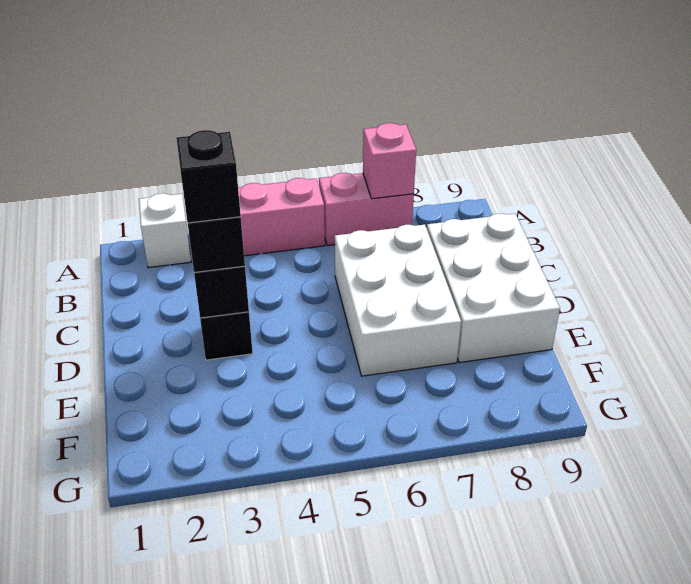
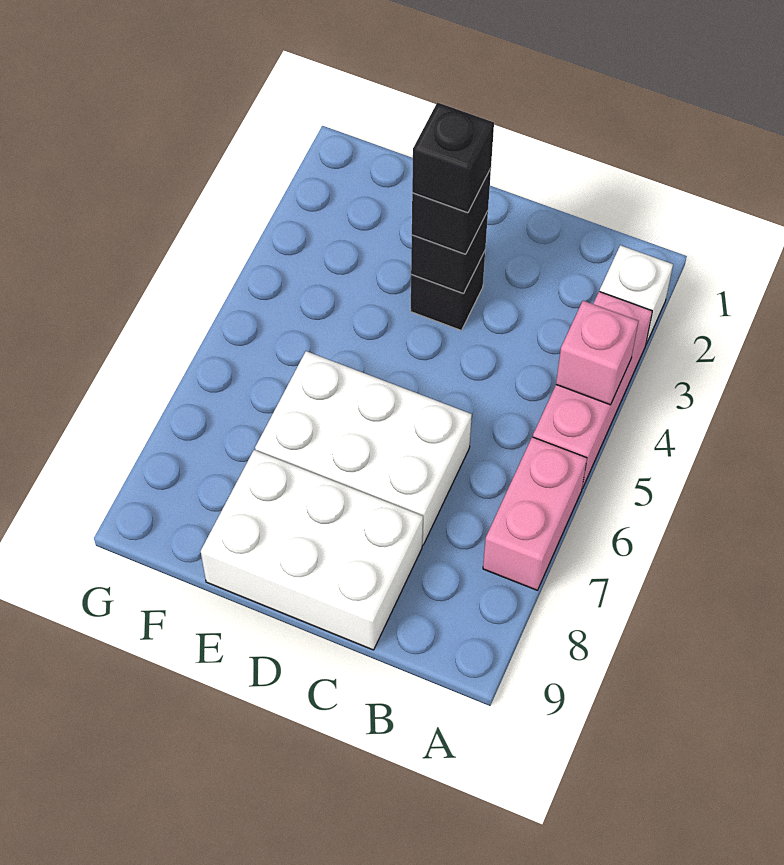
pink brick A7 level 2 -> pink brick A4 level 2

